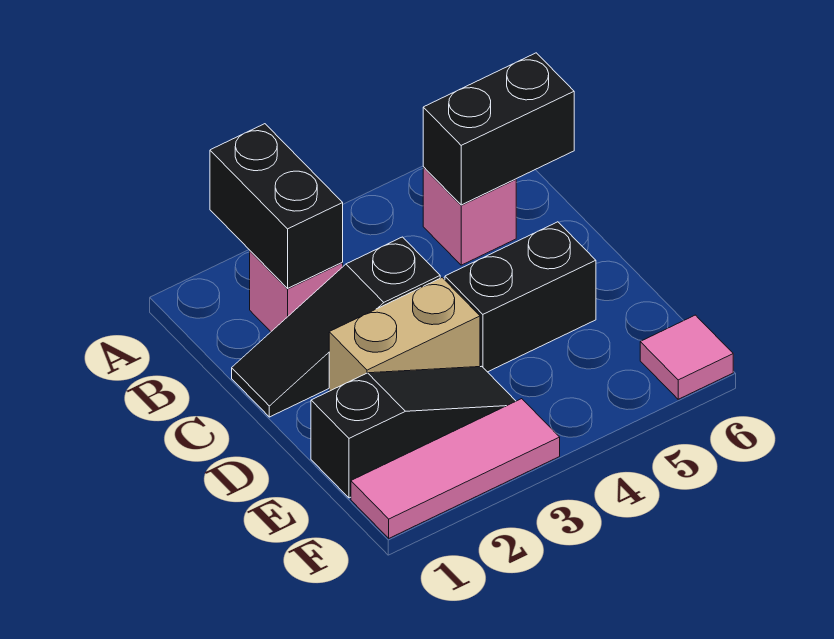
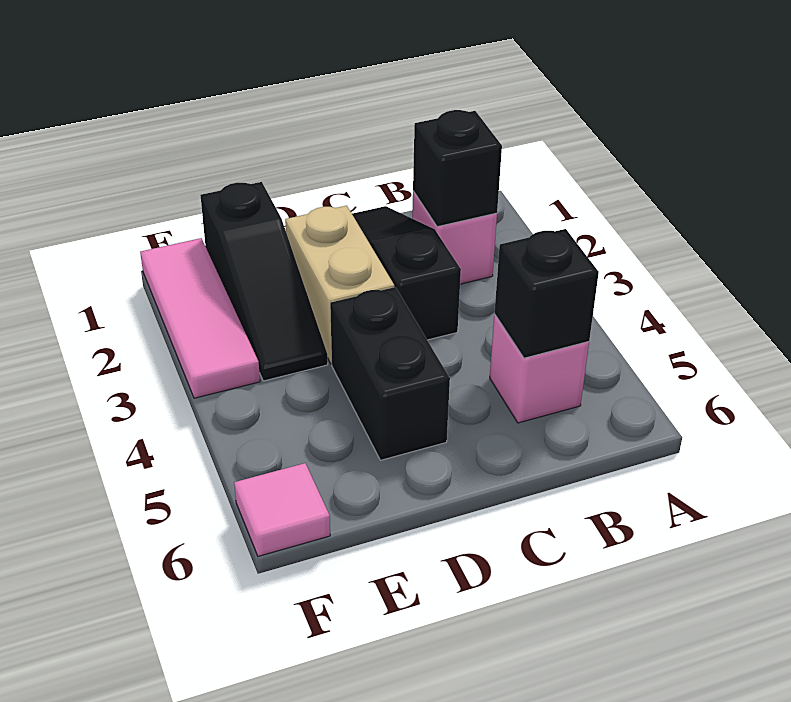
black brick A2:B2 level 2 -> black brick B2 level 2
black brick B5:B6 level 2 -> black brick B5 level 2

